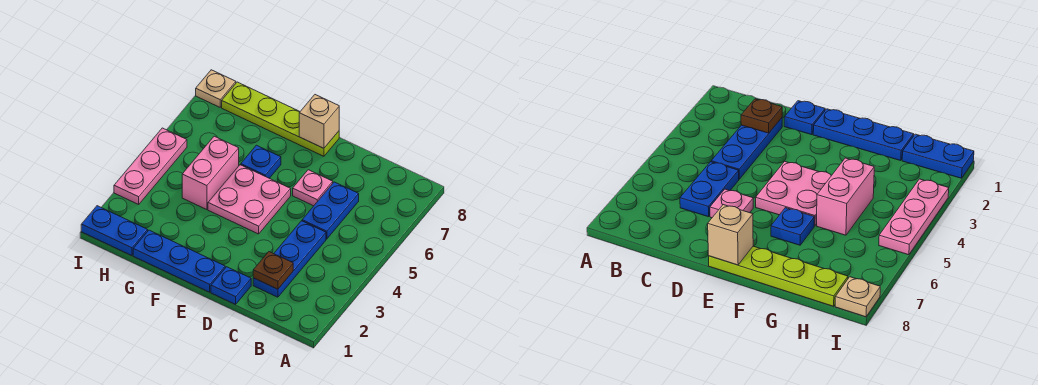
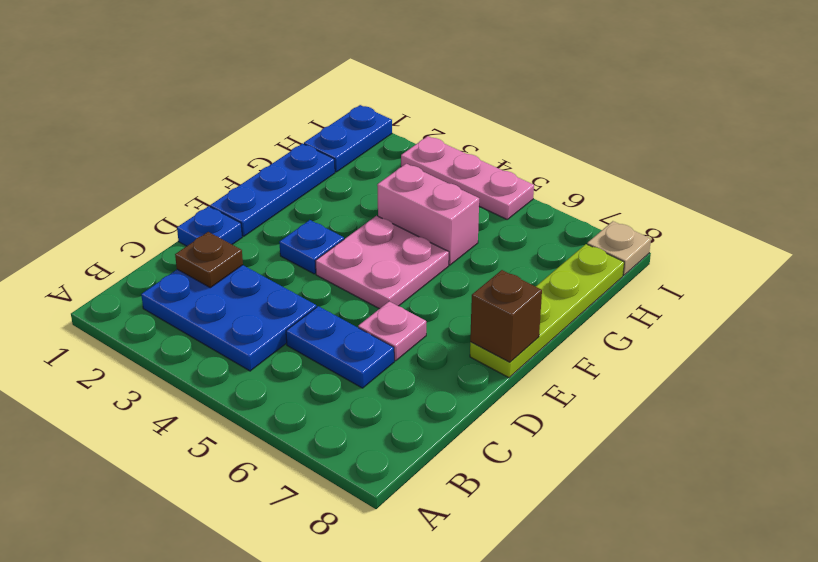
blue plate C2:C4 level 1 -> blue plate B2:C4 level 1
tan brick E8 level 2 -> brown brick E8 level 2
blue plate F6 level 1 -> blue plate E3 level 1

